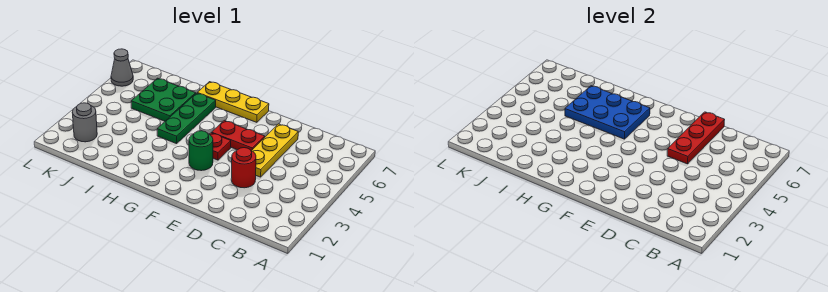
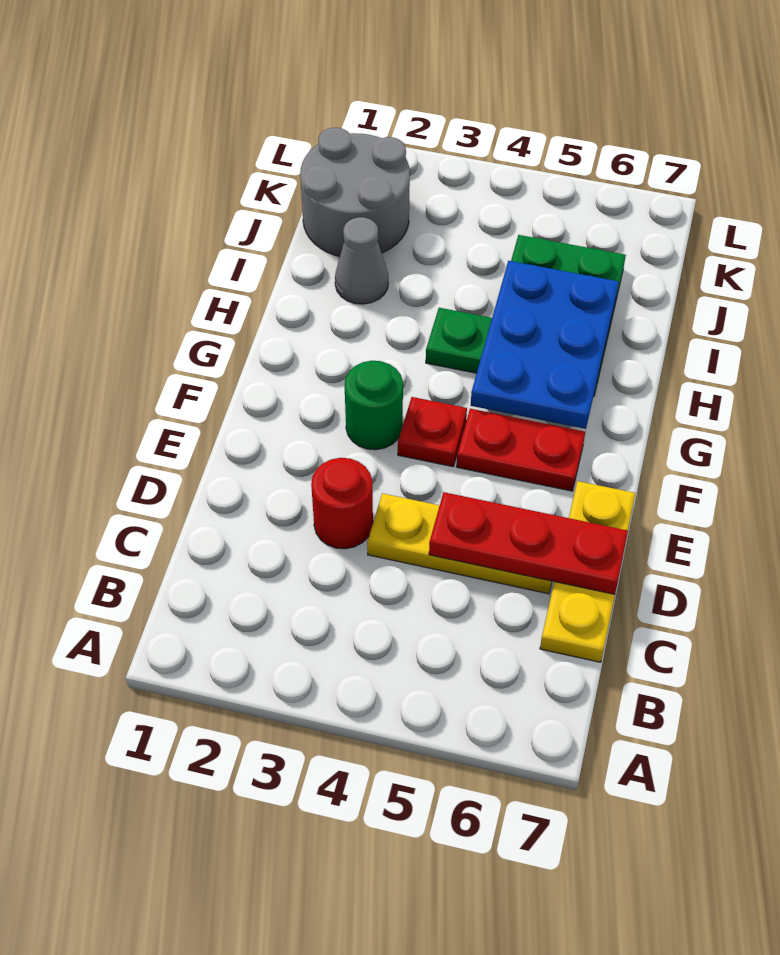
red plate E5:F5 level 1 -> red plate F5:F6 level 1
yellow plate F7:H7 level 1 -> yellow plate C7:E7 level 1
grey round brick K2 level 1 -> grey round brick J1:K2 level 1
grey cone L6 level 1 -> grey cone I2 level 1

